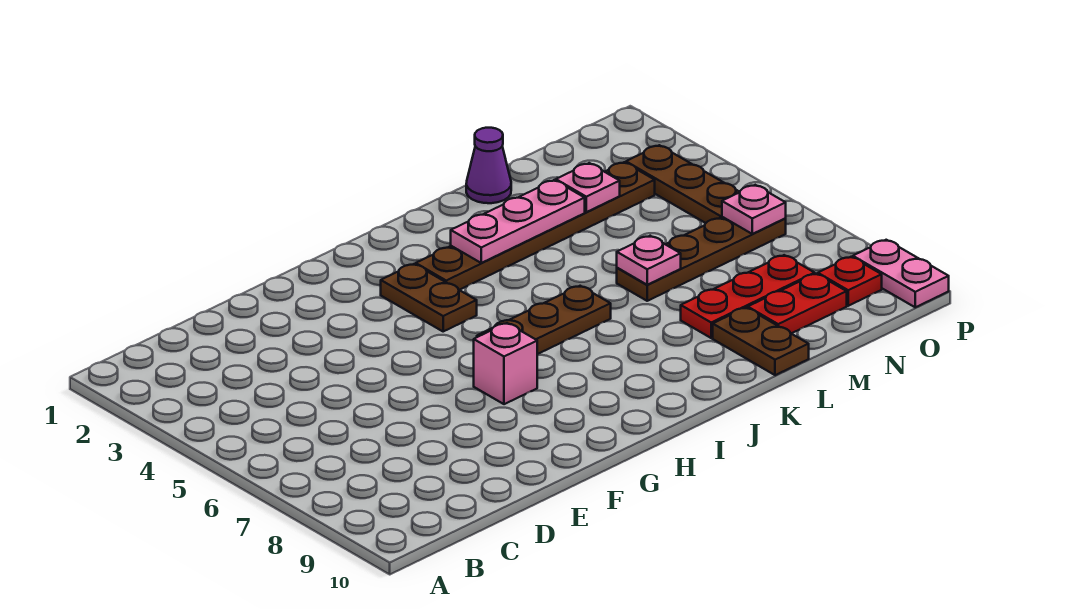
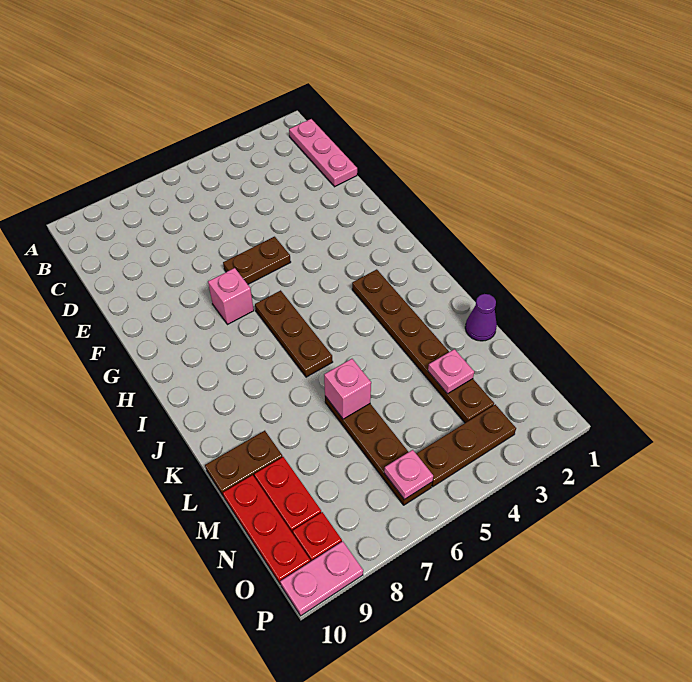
brown plate H3:H4 level 1 -> brown plate F5:F6 level 1
pink plate J3:L3 level 2 -> pink plate B1:D1 level 1
pink plate L6 level 2 -> pink brick L6 level 2
red plate L8:N8 level 1 -> red plate M10:O10 level 1

